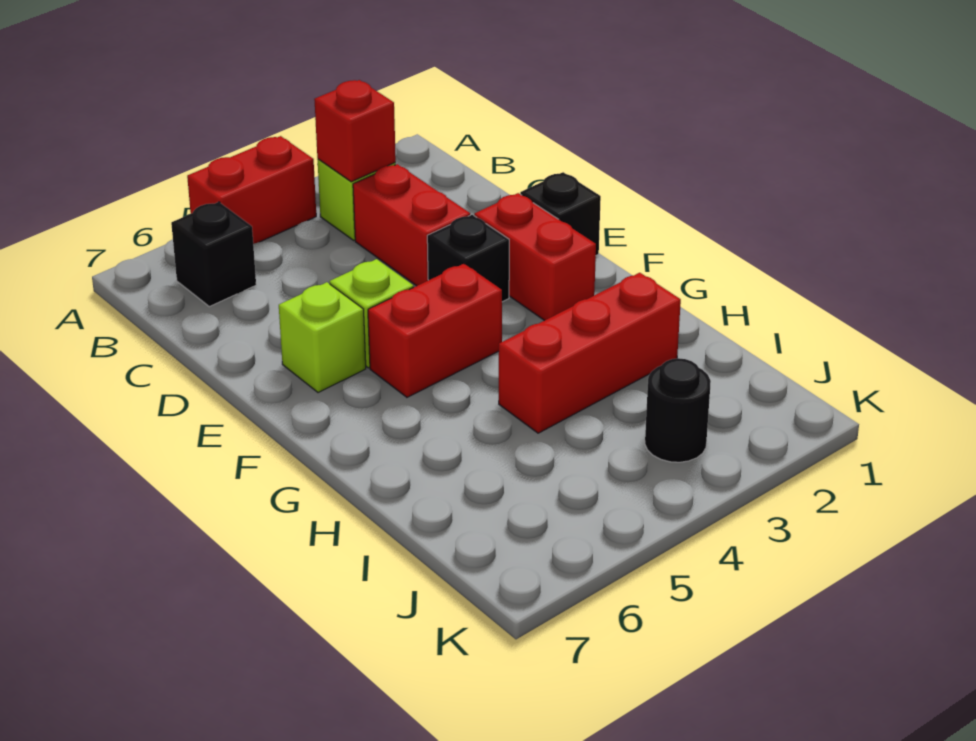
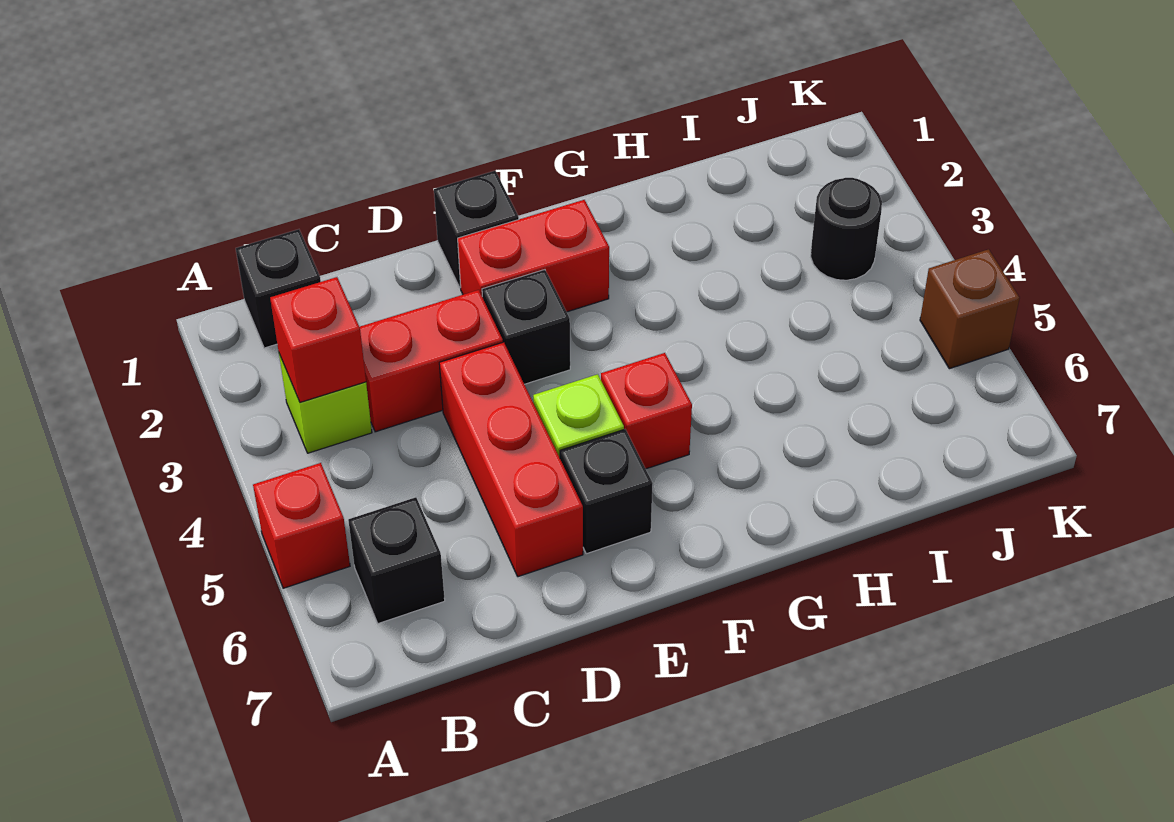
red brick A4:A5 level 1 -> red brick A5 level 1
none -> black brick B1 level 1
lime brick E6 level 1 -> black brick E6 level 1
red brick F4:F5 level 1 -> red brick F5 level 1
red brick H2:H4 level 1 -> red brick D4:D6 level 1
none -> brown brick K5 level 1

